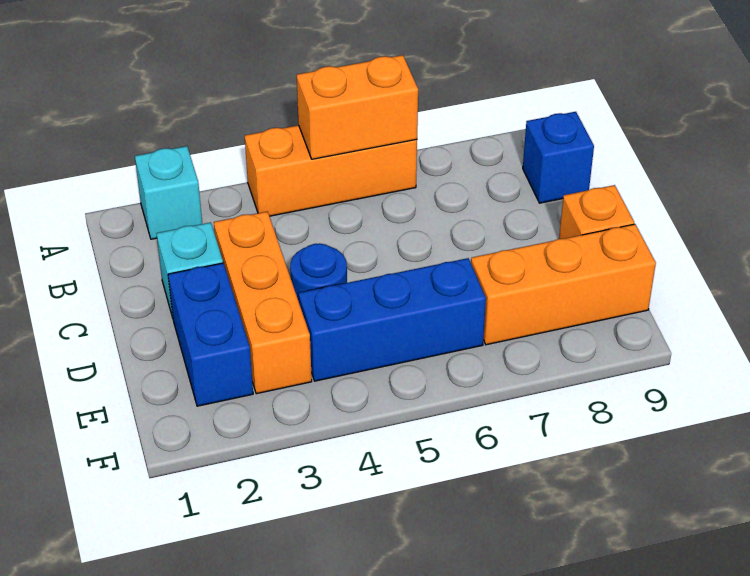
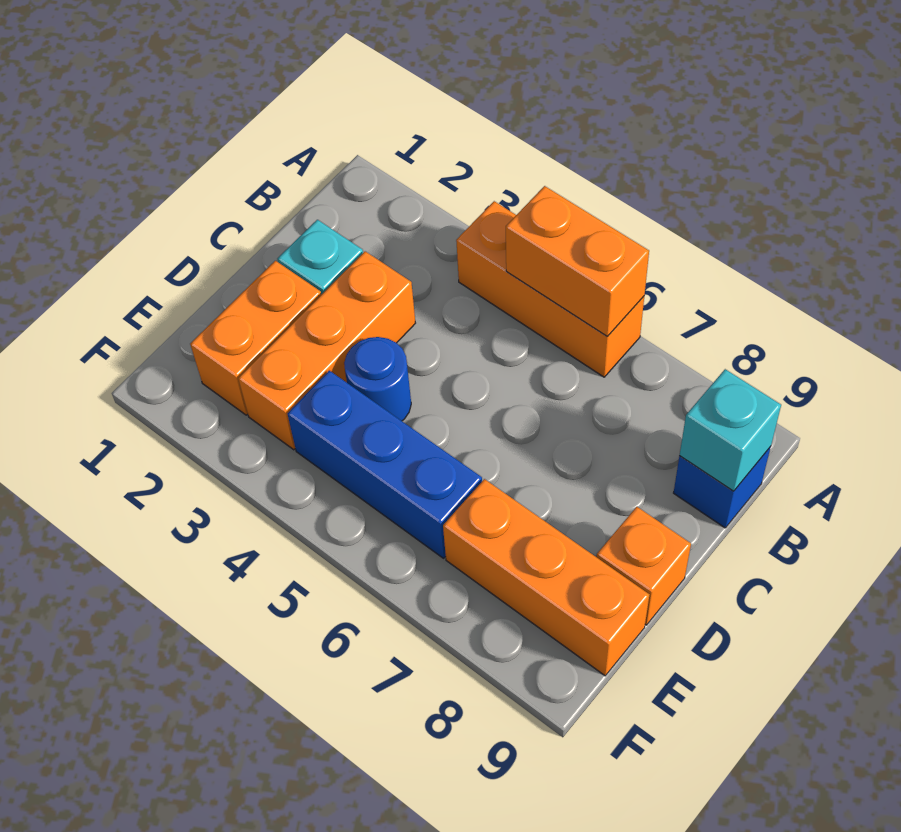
cyan brick A2 level 1 -> cyan brick B9 level 2
blue brick D2:E2 level 1 -> orange brick D2:E2 level 1

